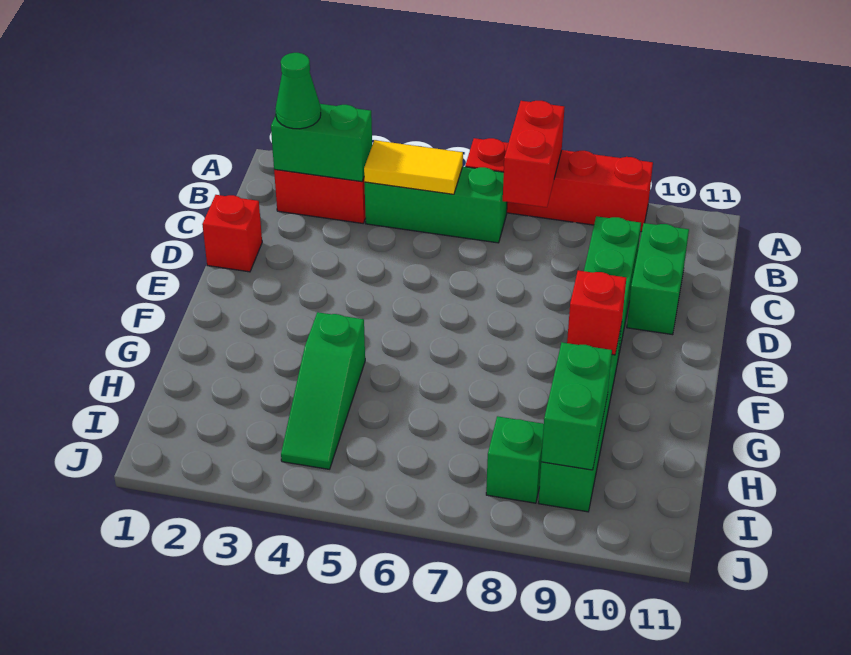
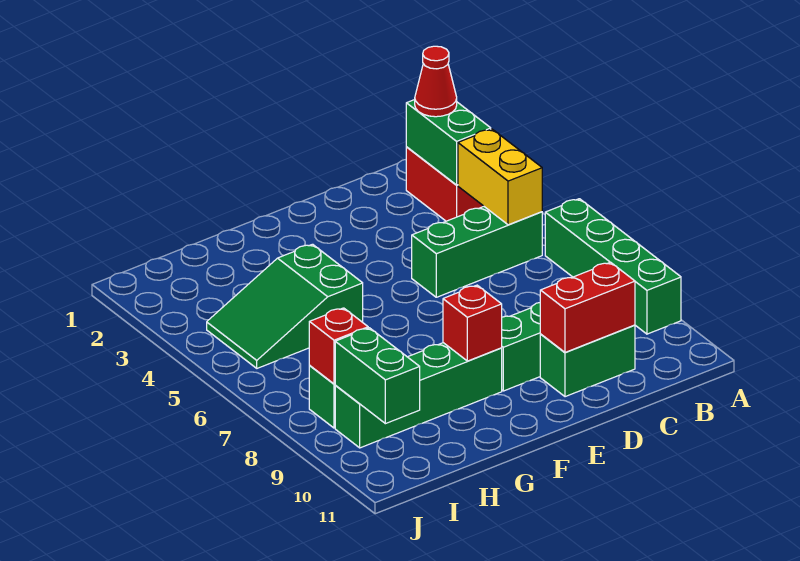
red brick A6:A9 level 1 -> green brick A6:A9 level 1
red brick A7:B7 level 2 -> red brick C10:D10 level 2
green cone B2 level 3 -> red cone B2 level 3
green brick B4:B6 level 1 -> green brick B5:D5 level 1
yellow tile B4:B5 level 2 -> yellow brick B4:B5 level 2
red brick D1 level 1 -> red brick I8 level 2
green slope G4:I4 level 1 top G -> green slope G4:I5 level 1 top G
green brick H9:I9 level 2 -> green brick I9:I10 level 2

